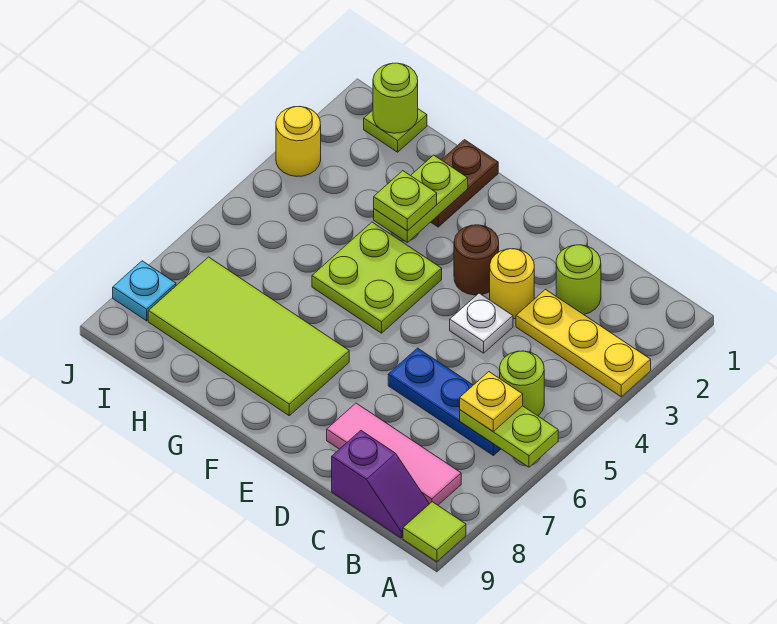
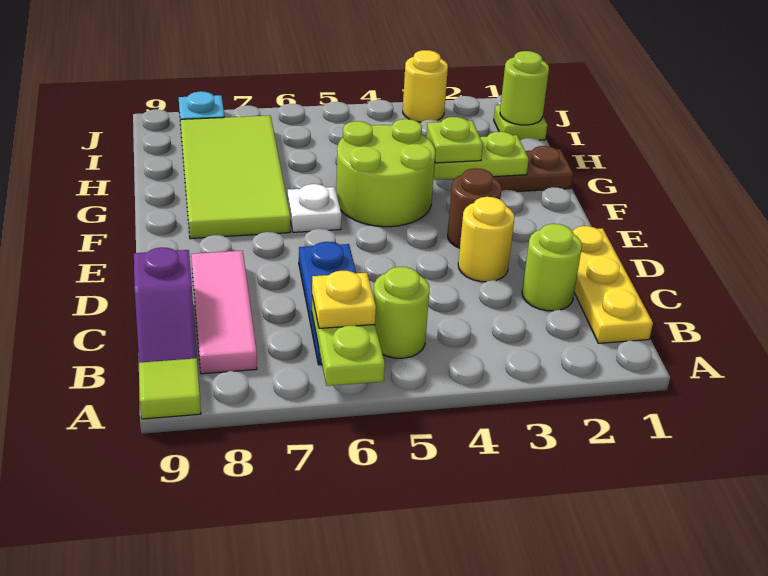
yellow plate A3:C3 level 1 -> yellow plate B1:D1 level 1
white plate D4 level 1 -> white plate F6 level 1
lime plate F4:G5 level 1 -> lime round brick F4:G5 level 1

